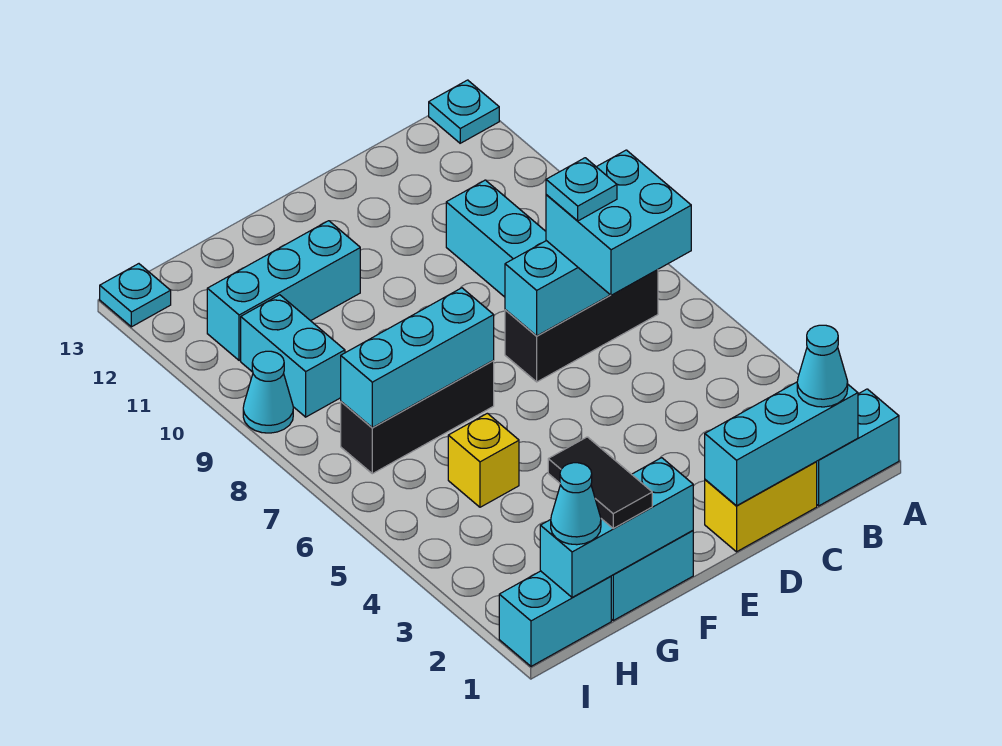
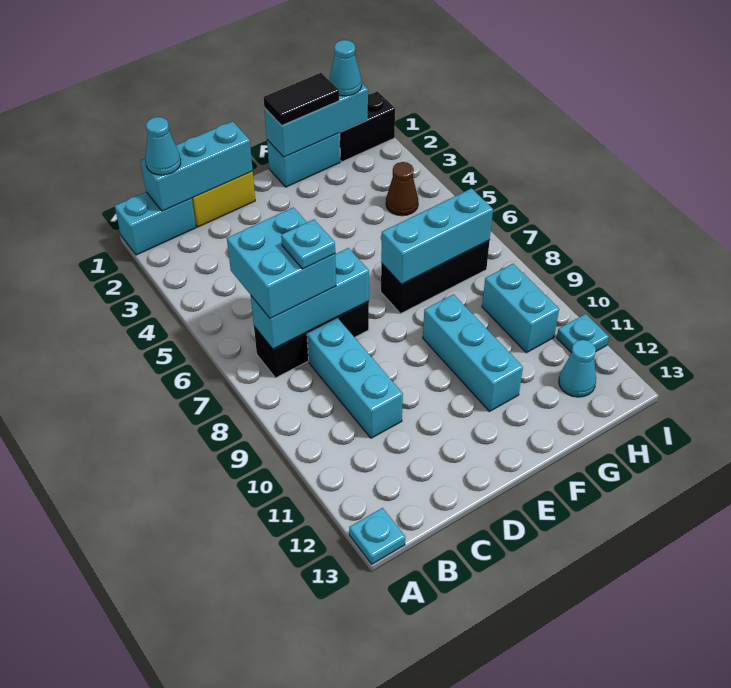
cyan brick F11:H11 level 1 -> cyan brick F9:F11 level 1
black tile G1:G2 level 3 -> black tile F1:G1 level 3
yellow brick G5 level 1 -> none
cyan brick H1:I1 level 1 -> black brick H1:I1 level 1
none -> brown cone H4 level 1
cyan cone I9 level 1 -> cyan cone H12 level 1
cyan plate I13 level 1 -> cyan plate I11 level 1

